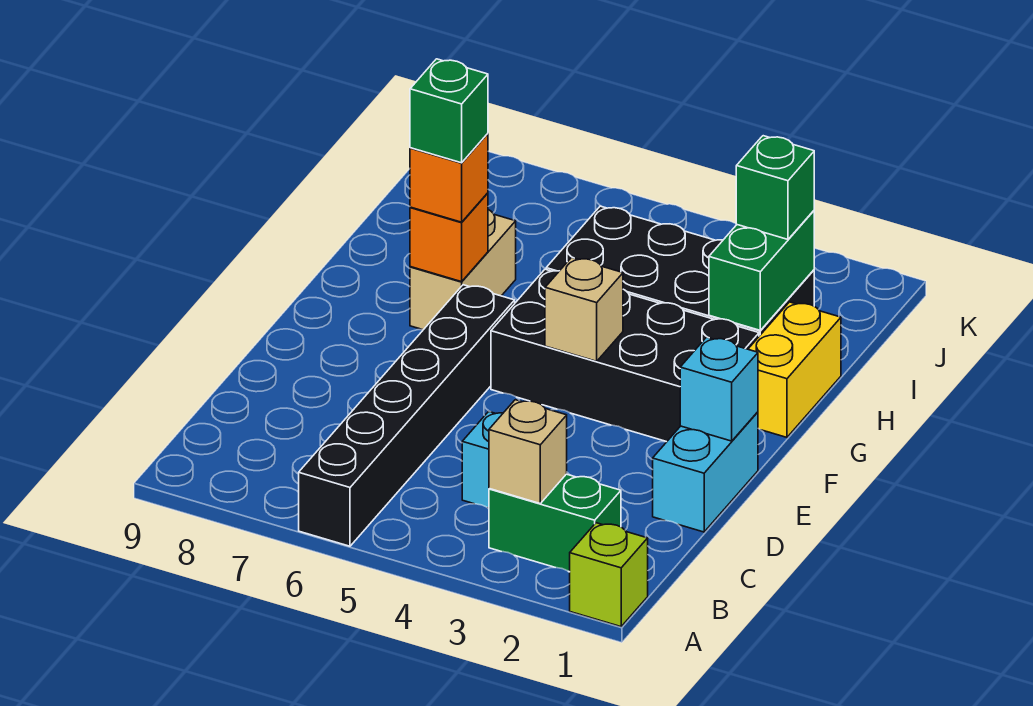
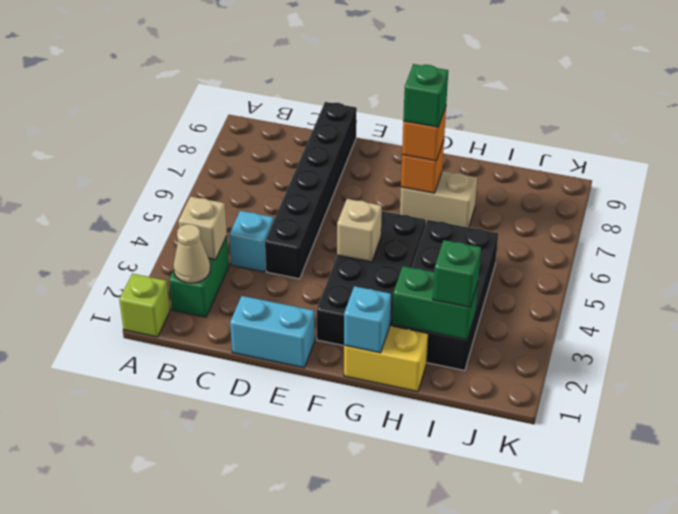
black brick A6:F6 level 1 -> black brick D4:D9 level 1
none -> tan cone B2 level 2
cyan brick E1 level 2 -> cyan brick G1 level 2

